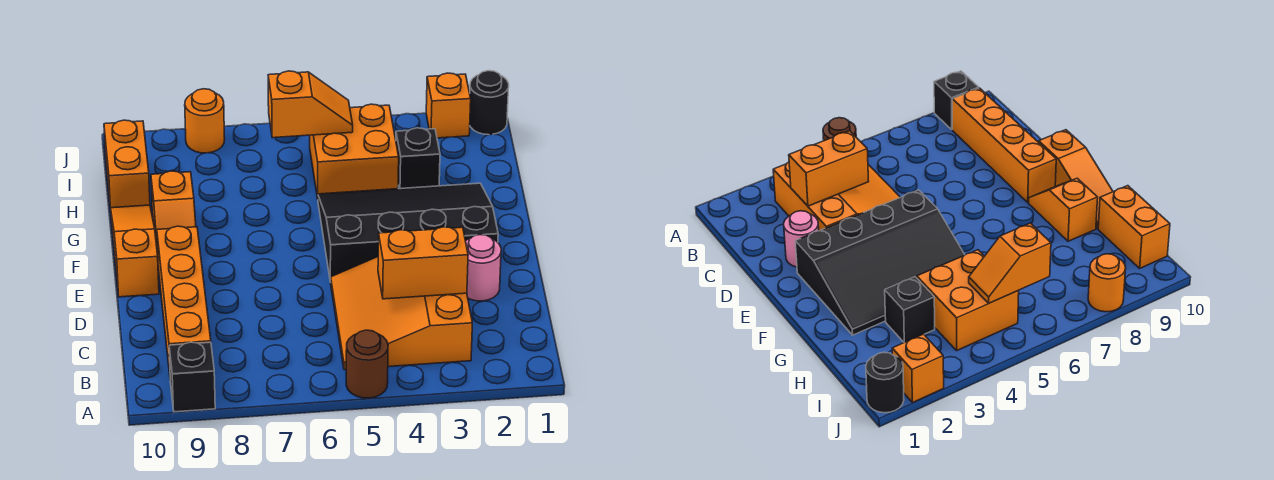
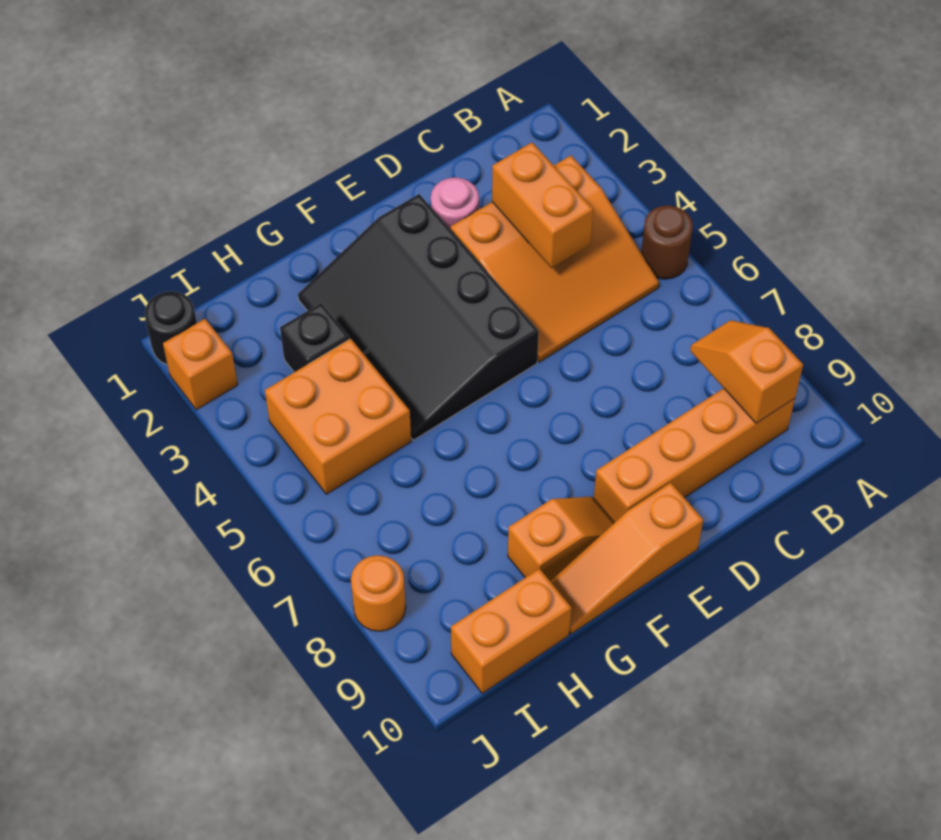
black brick A9 level 1 -> none
orange slope I5:I6 level 2 top 6 -> orange slope B8:B9 level 2 top 9

